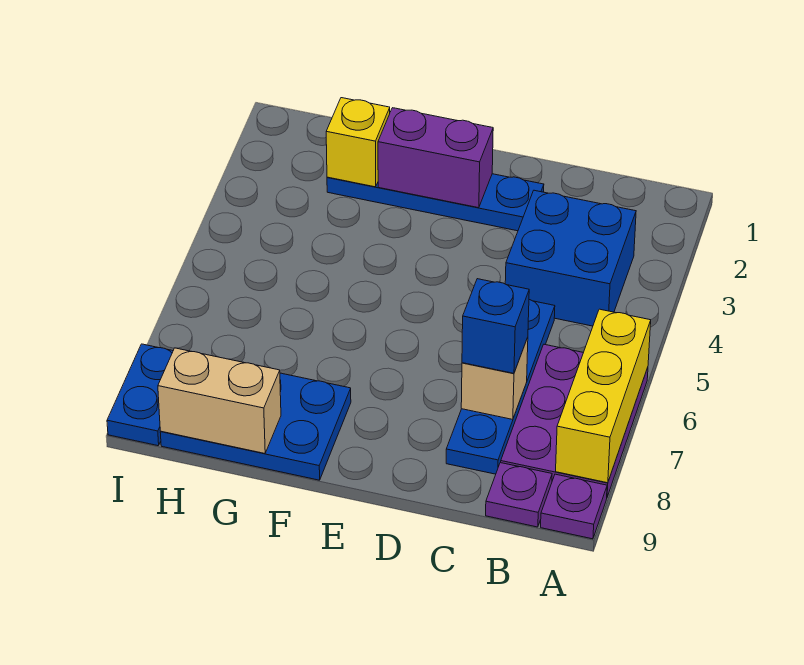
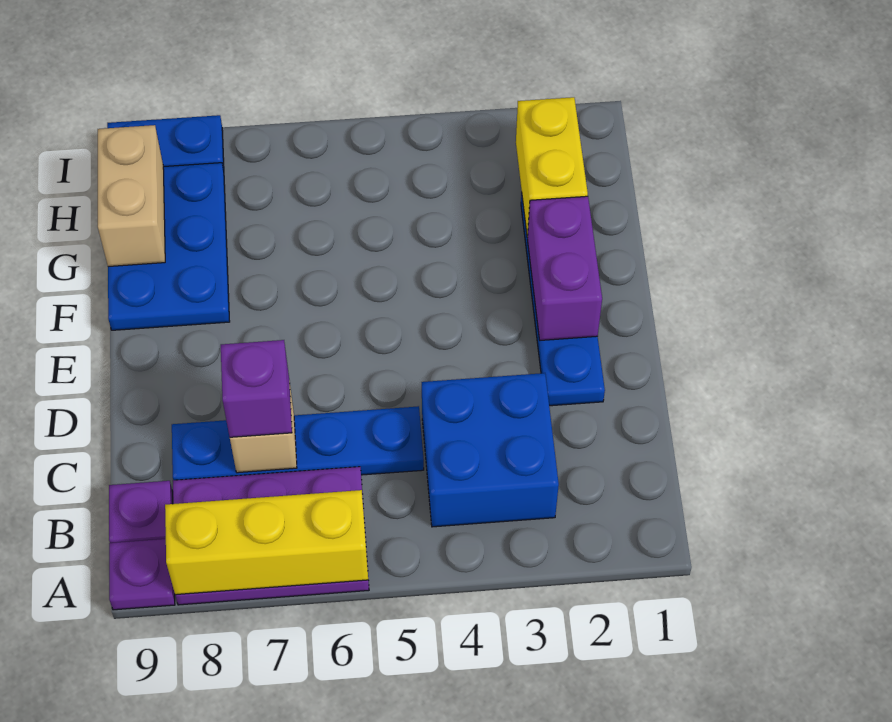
blue brick C7 level 3 -> purple brick C7 level 3
yellow brick G2 level 2 -> yellow brick G2:H2 level 2

